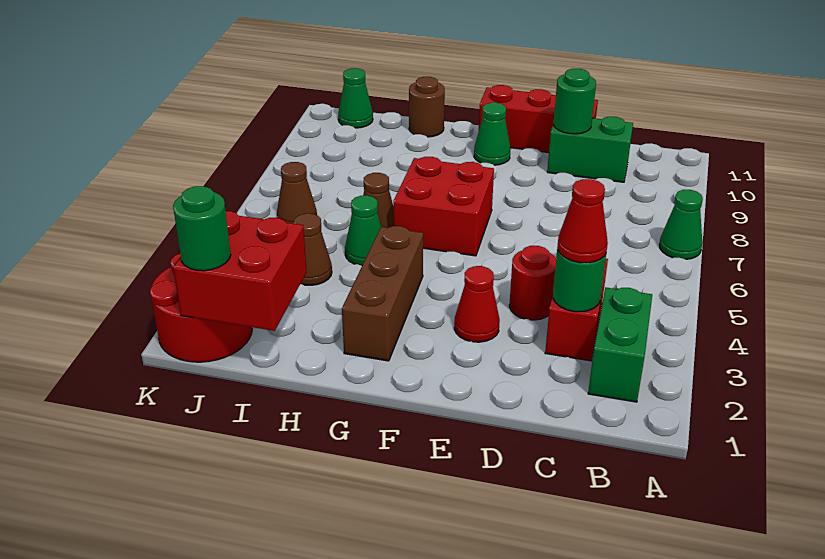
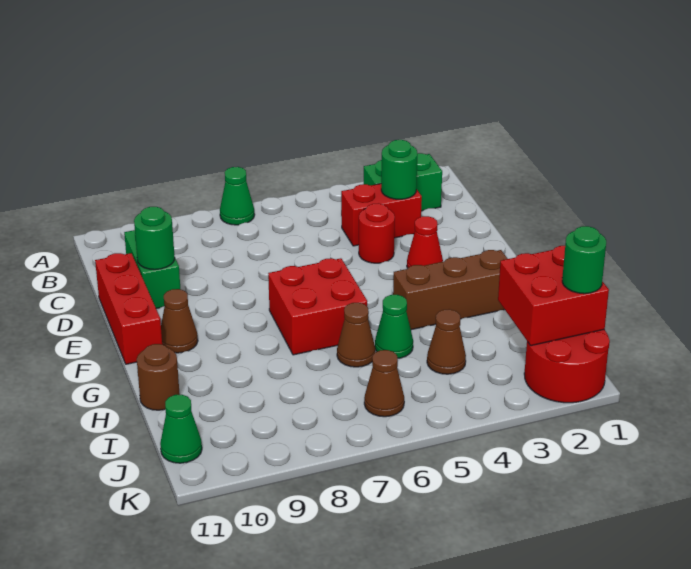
red cone C3 level 3 -> none
green cone F10 level 1 -> brown cone F10 level 1

